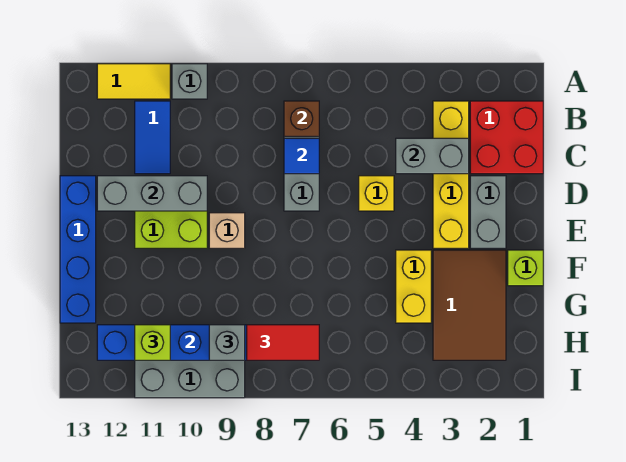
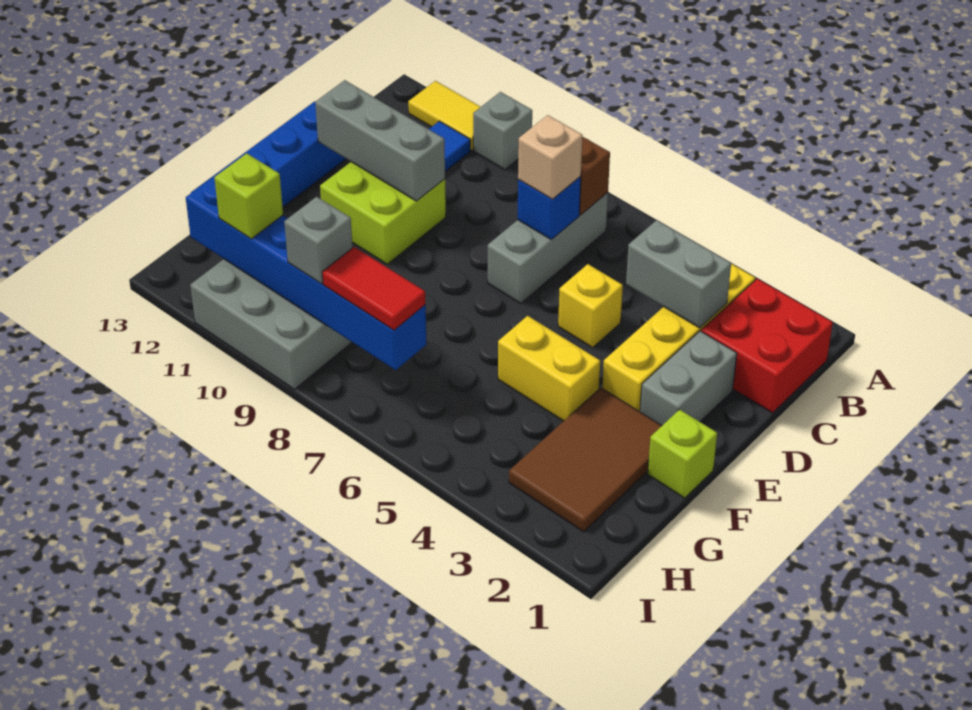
blue tile C7 level 2 -> blue brick C7 level 2
tan brick E9 level 1 -> tan brick C7 level 3
yellow brick F4:G4 level 1 -> yellow brick F4:F5 level 1

